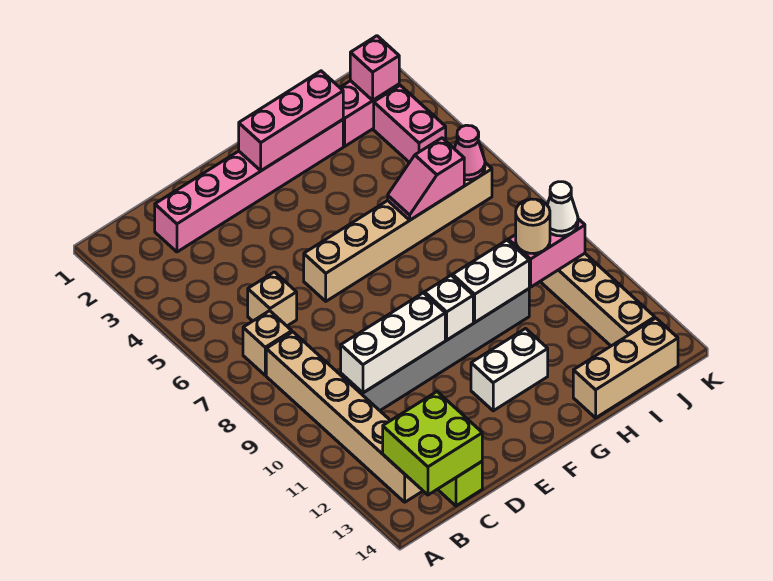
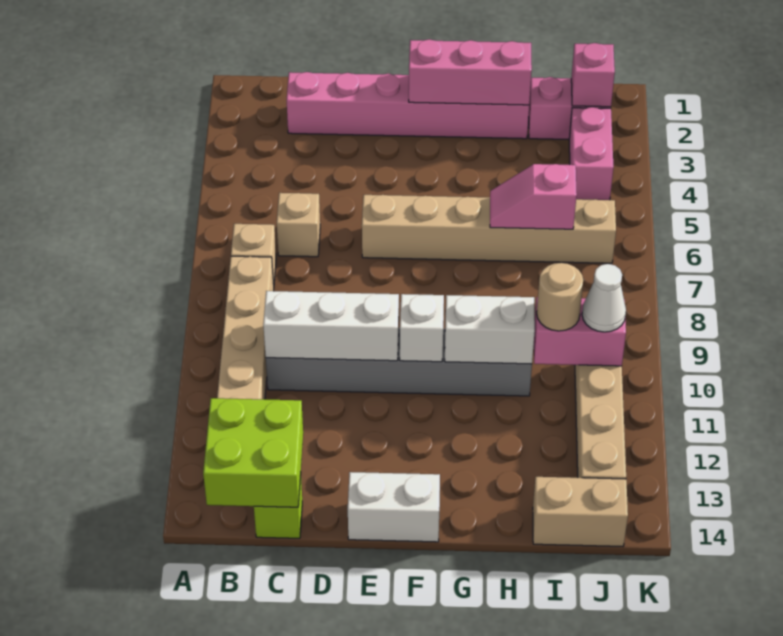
white brick F12:G12 level 1 -> white brick E14:F14 level 1
tan brick H14:J14 level 1 -> tan brick I14:J14 level 1
pink cone J6 level 2 -> none

